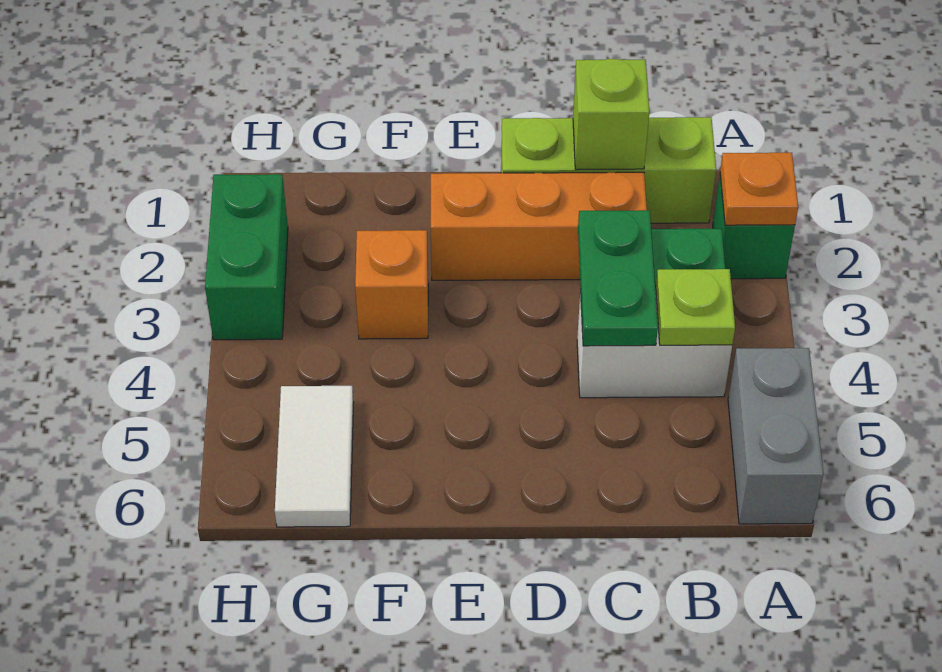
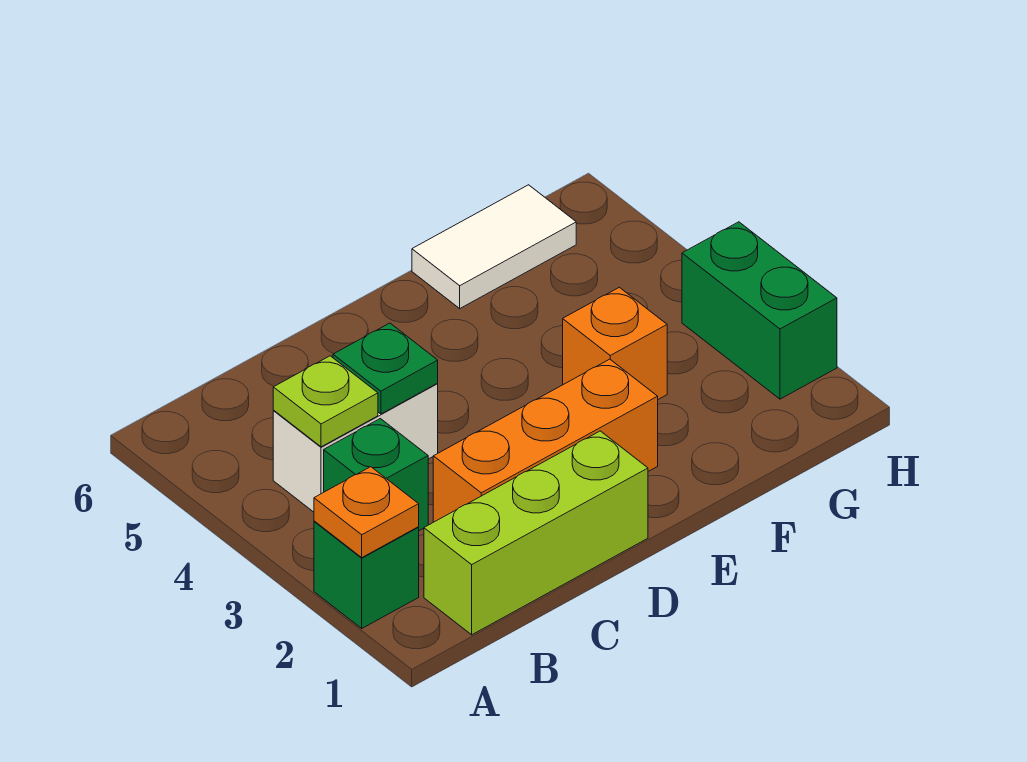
grey brick A5:A6 level 1 -> none
lime brick C1 level 2 -> none
green plate C3:C4 level 2 -> green plate C4 level 2
white tile G5:G6 level 1 -> white tile F6:G6 level 1

